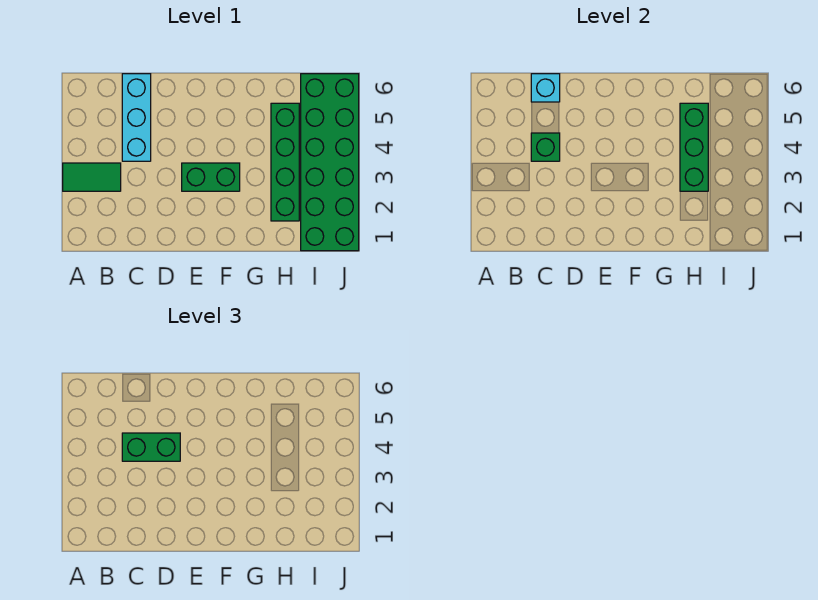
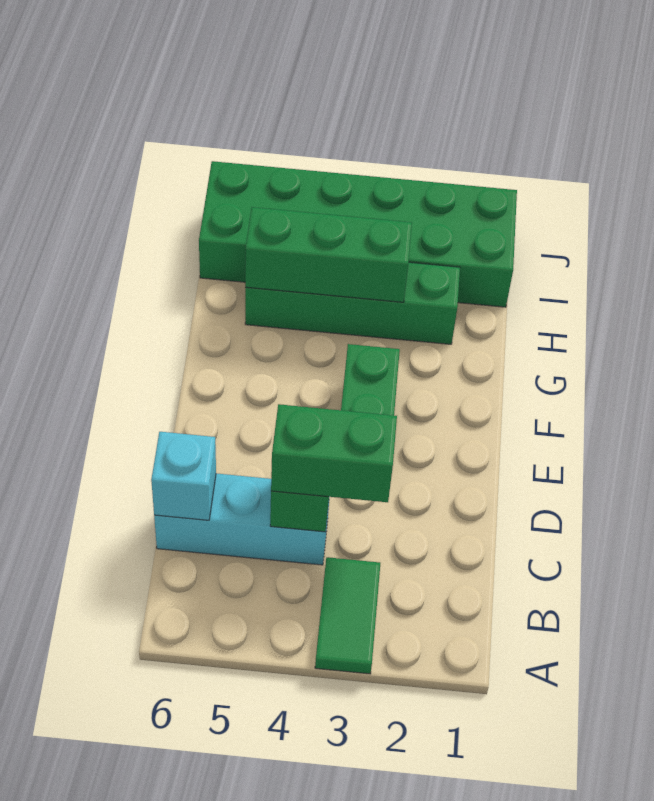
green brick C4:D4 level 3 -> green brick C3:C4 level 3

